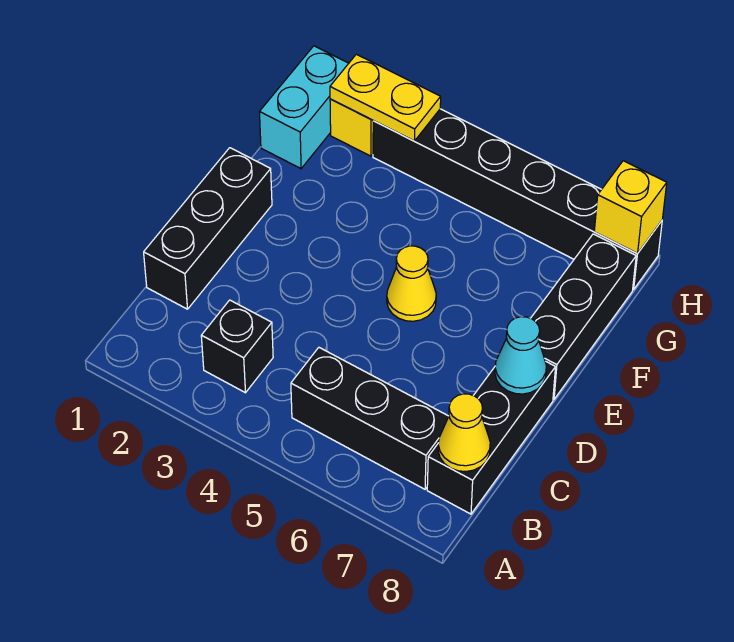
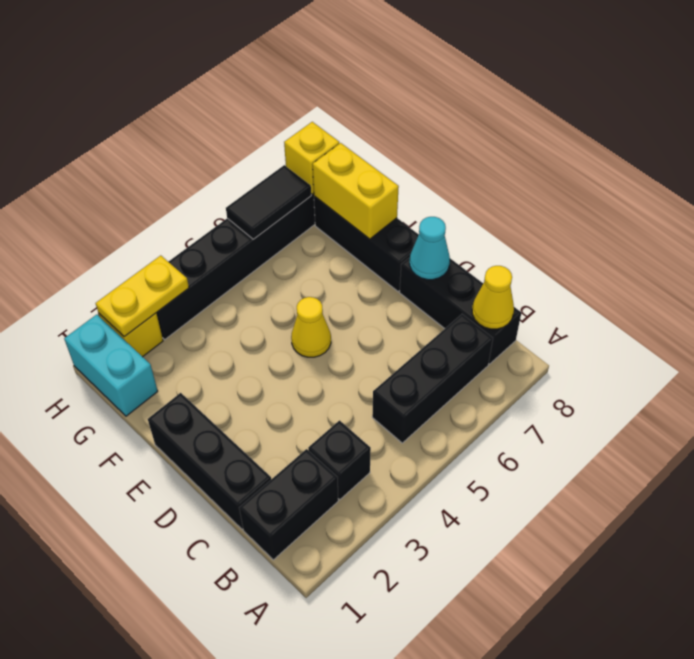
none -> black brick B1:B2 level 1
none -> yellow brick F8:G8 level 2
none -> black tile H6:H7 level 2

